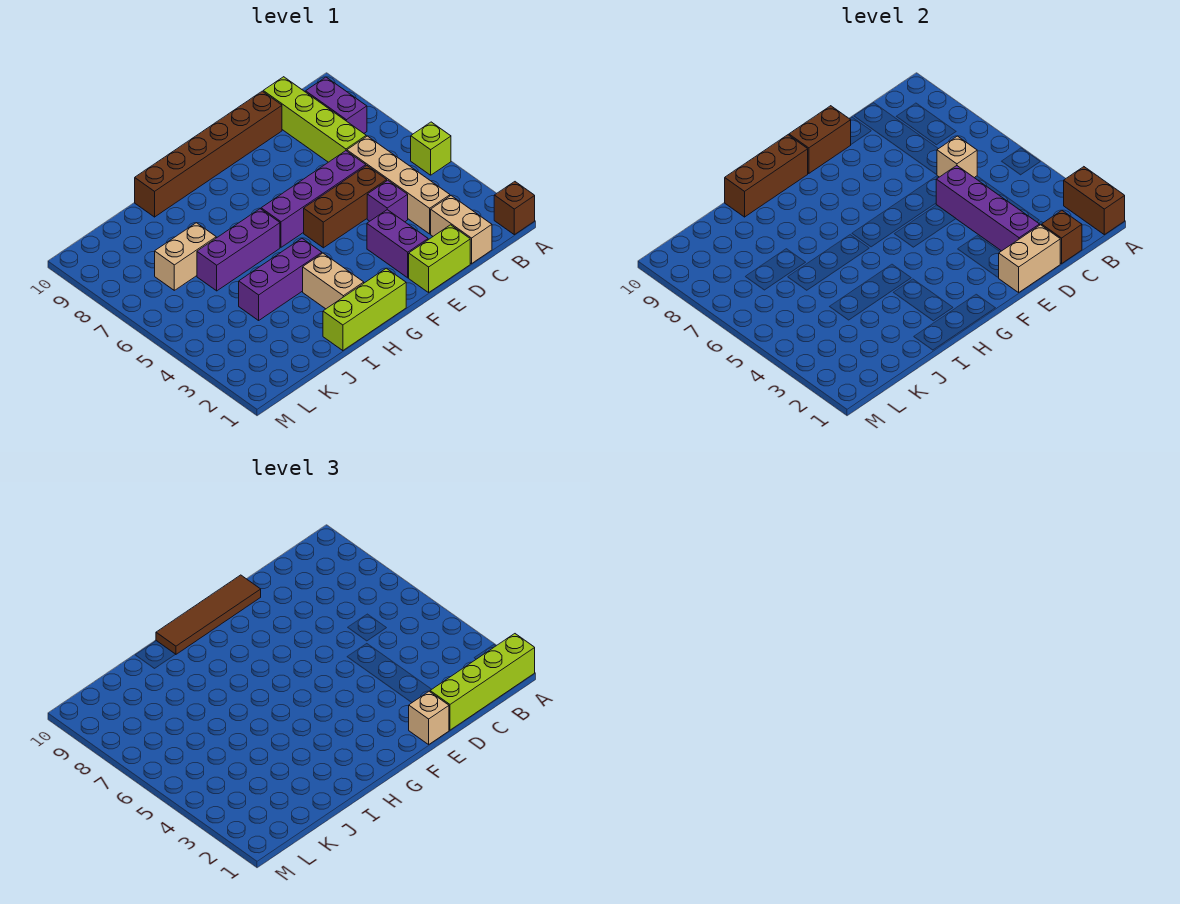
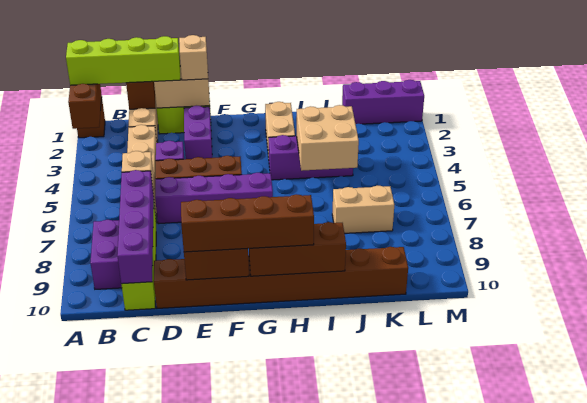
lime brick A5 level 1 -> none
purple brick D2:D5 level 2 -> purple brick C7:C10 level 2
brown brick D10:I10 level 1 -> brown brick D10:K10 level 1
brown tile E10:H10 level 3 -> brown brick E10:H10 level 3
lime brick G1:I1 level 1 -> none
purple brick H6:J6 level 1 -> purple brick K1:M1 level 1
none -> tan brick I4:J5 level 2

